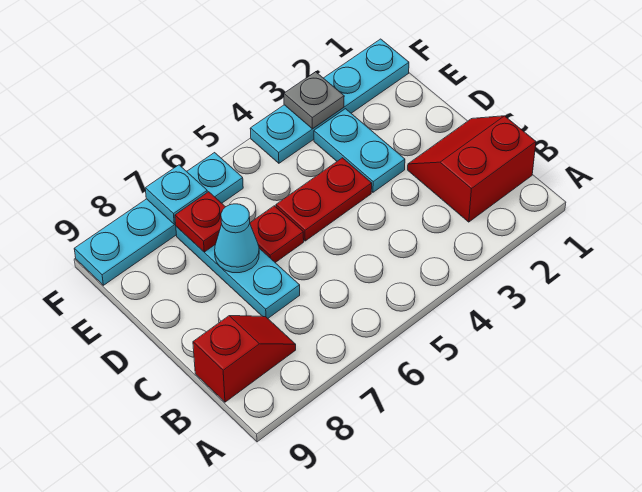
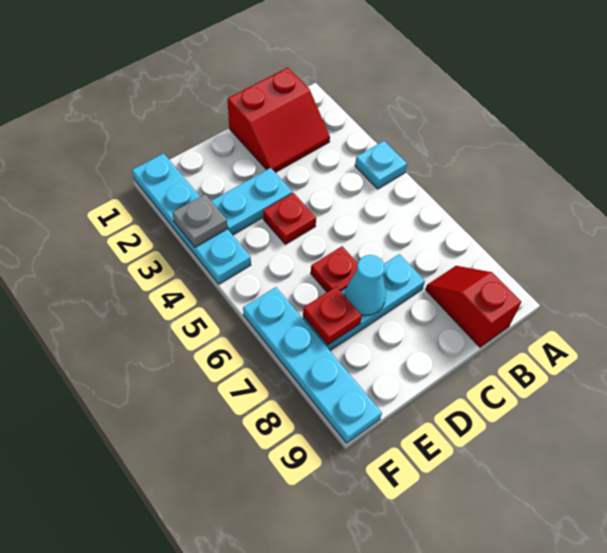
red slope B1:C2 level 1 top B -> red slope B1:C2 level 1 top 1
red plate D4:D5 level 1 -> red plate D4 level 1
cyan plate F7 level 2 -> cyan plate A4 level 1

